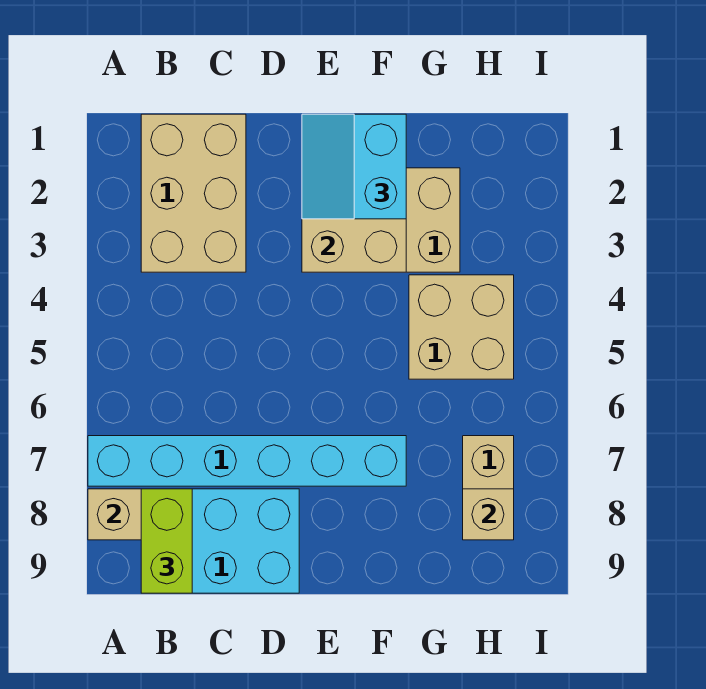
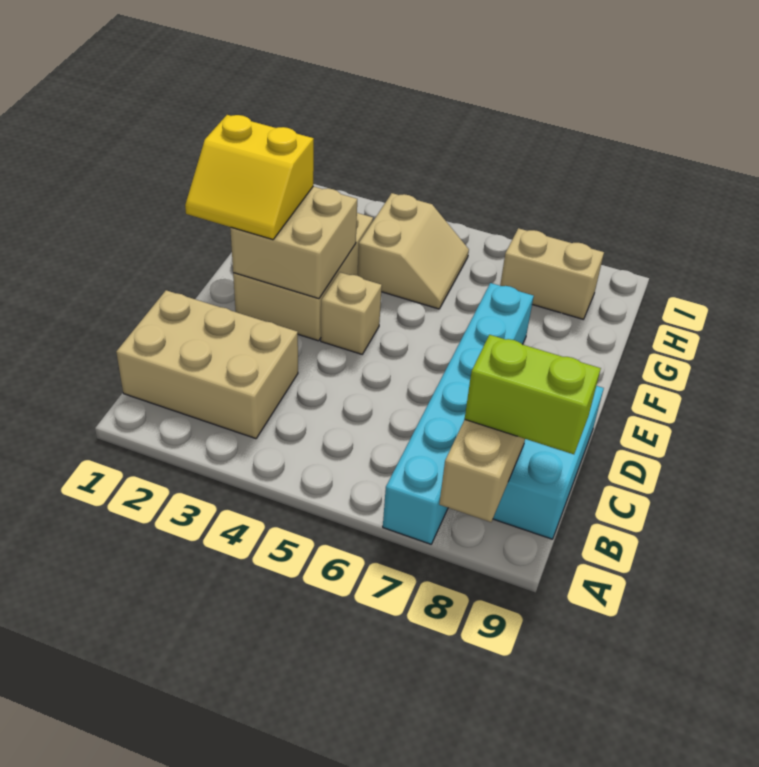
cyan slope E1:F2 level 3 top F -> yellow slope E1:F2 level 3 top F
tan brick G4:H5 level 1 -> tan slope G4:H5 level 1 top 4
tan brick H8 level 2 -> tan brick E4 level 1

